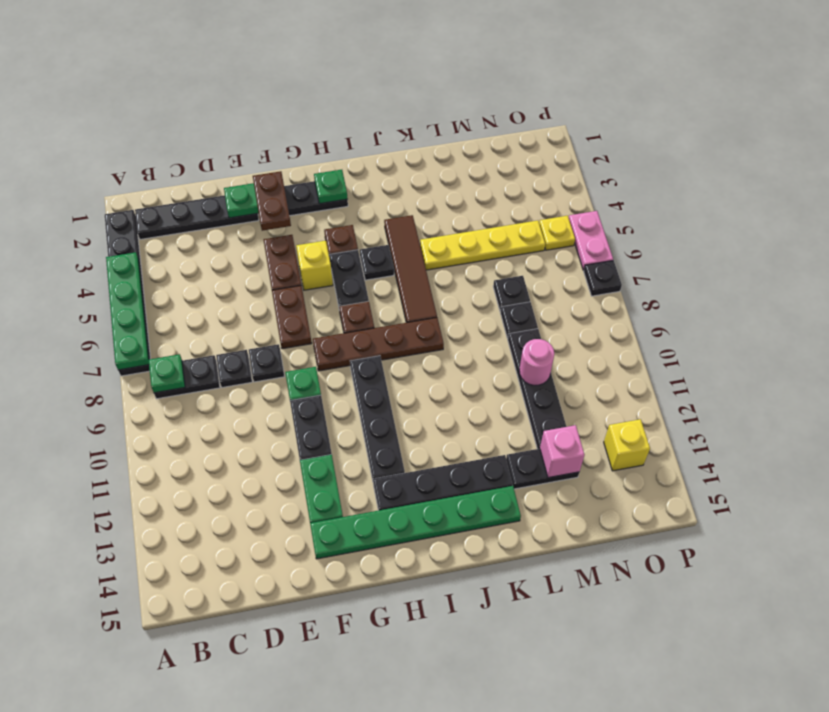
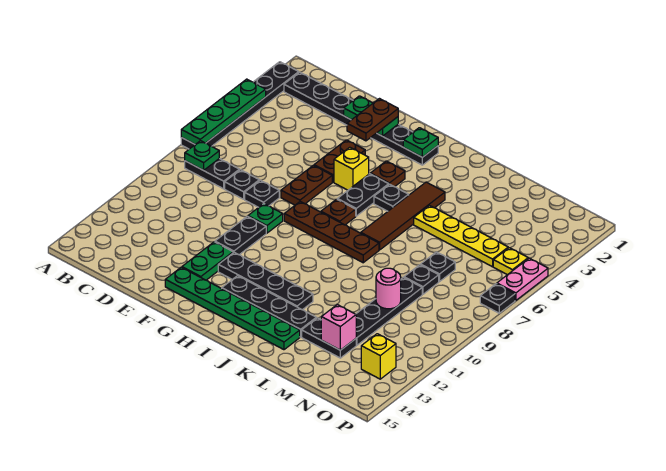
black plate H9:H12 level 1 -> black plate G12:J12 level 1

